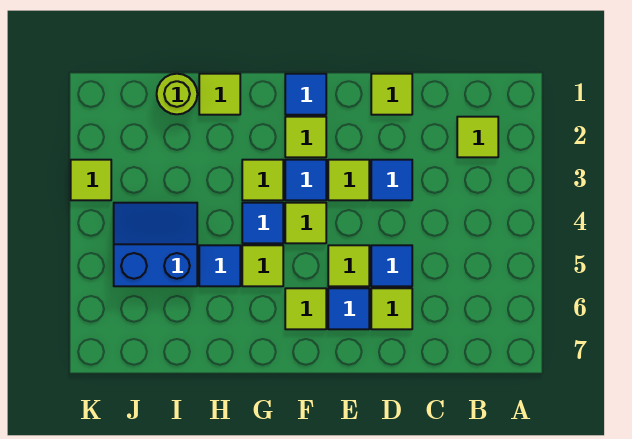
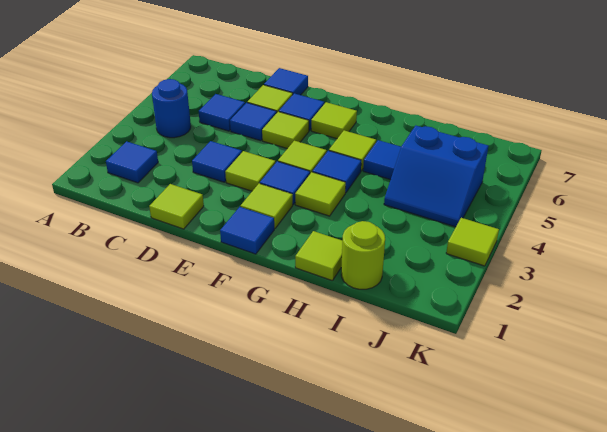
lime tile B2 level 1 -> blue tile B2 level 1
none -> blue round brick B4 level 1
none -> blue tile C5 level 1
none -> blue tile D7 level 1

